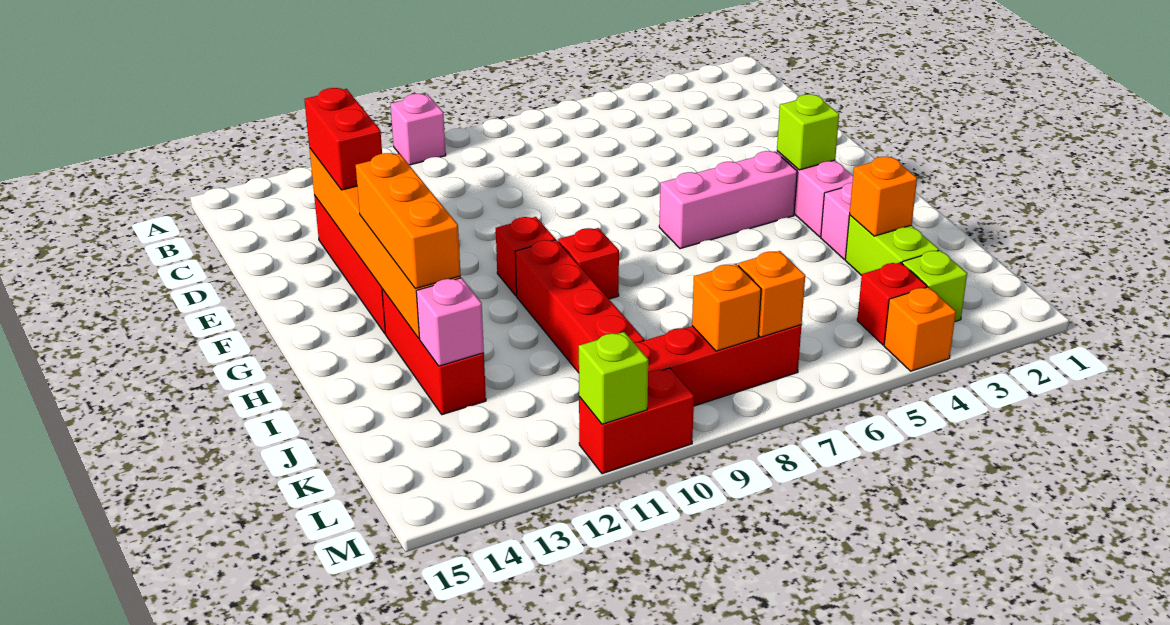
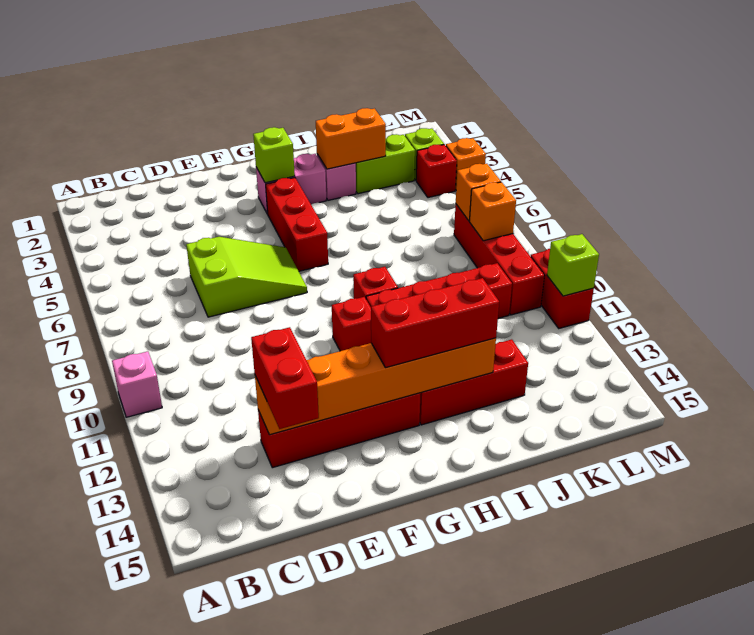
none -> lime slope D6:F7 level 1 top D
red brick D13:E13 level 3 -> red brick D13:D14 level 3
pink brick G4:G6 level 1 -> red brick G4:G6 level 1
orange brick G13:I13 level 3 -> red brick G13:I13 level 3
orange brick J3 level 2 -> orange brick I3:J3 level 2
pink brick J13 level 2 -> none

